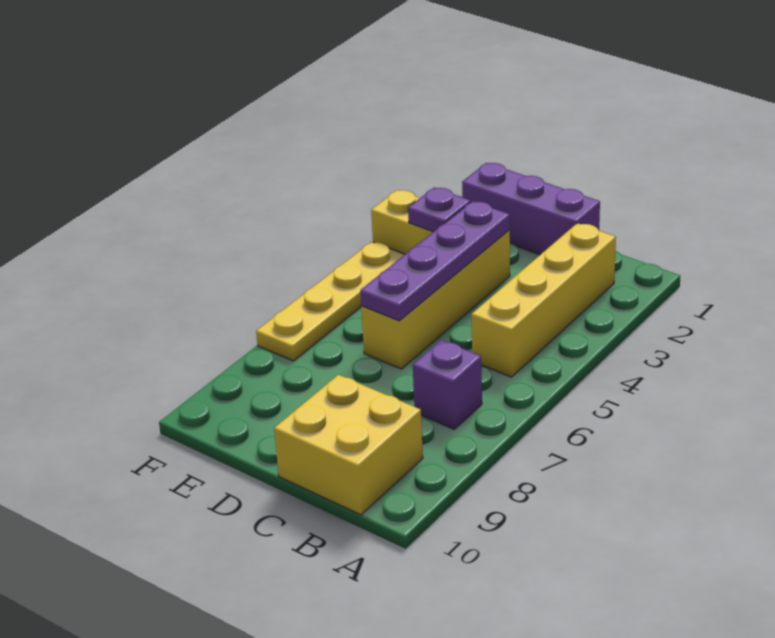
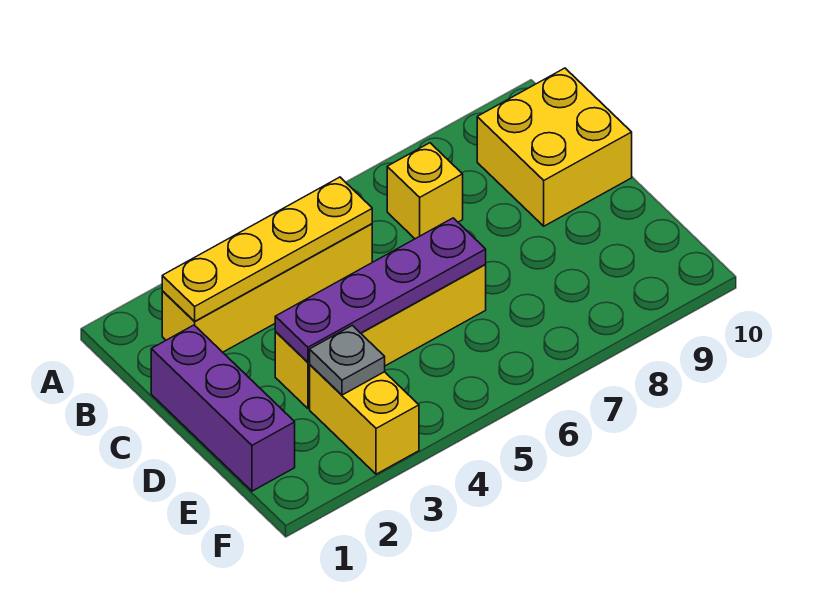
purple brick B7 level 1 -> yellow brick B7 level 1
purple plate E3 level 2 -> grey plate E3 level 2
yellow plate F4:F7 level 1 -> yellow plate B2:B5 level 2

